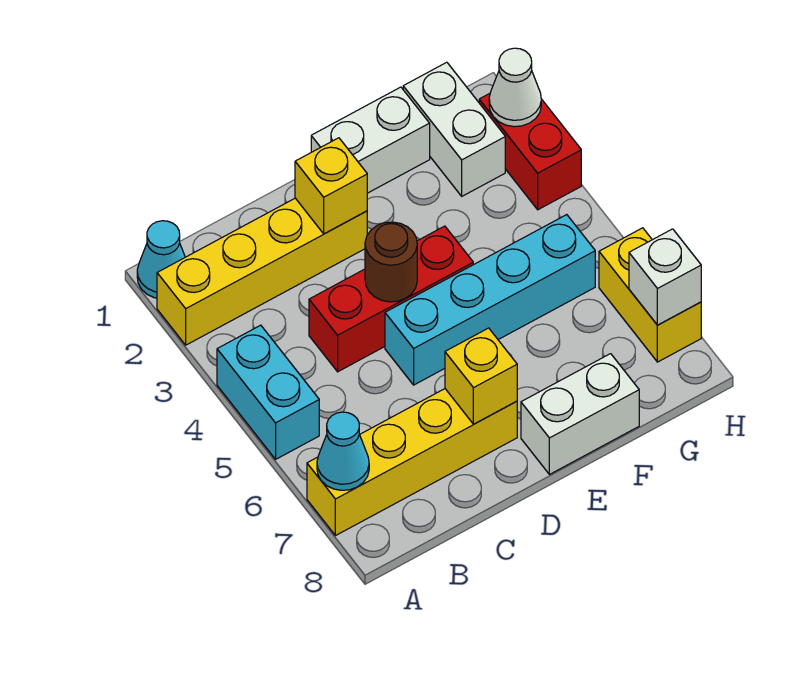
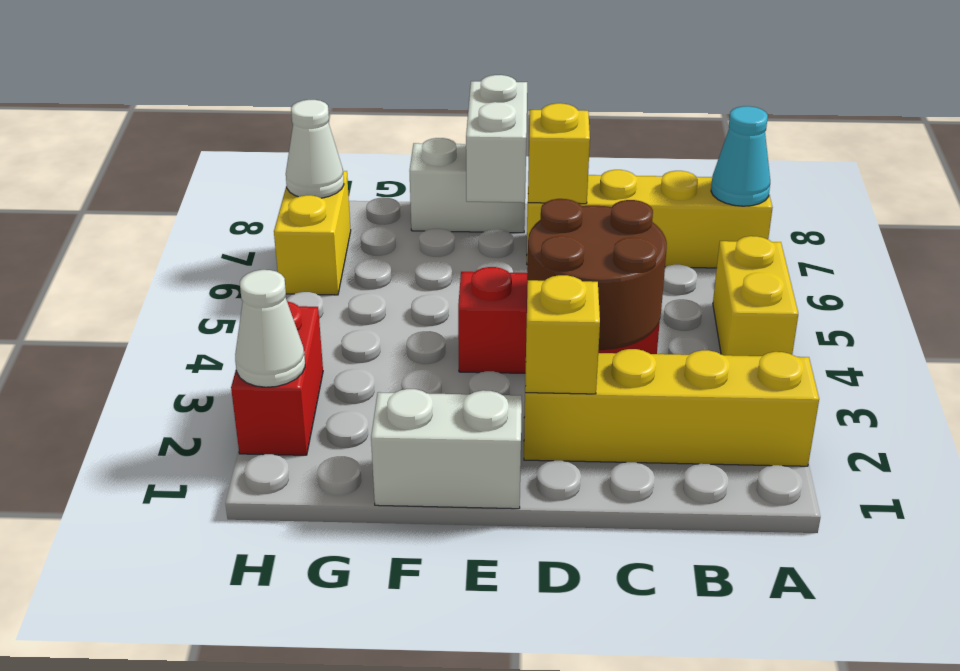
cyan cone A1 level 1 -> none
cyan brick A4:A5 level 1 -> yellow brick A4:A5 level 1
brown round brick D4 level 2 -> brown round brick C3:D4 level 2
cyan brick D5:G5 level 1 -> none
white brick G1:G2 level 1 -> white brick E7:E8 level 2
white brick H7 level 2 -> white cone H7 level 2

